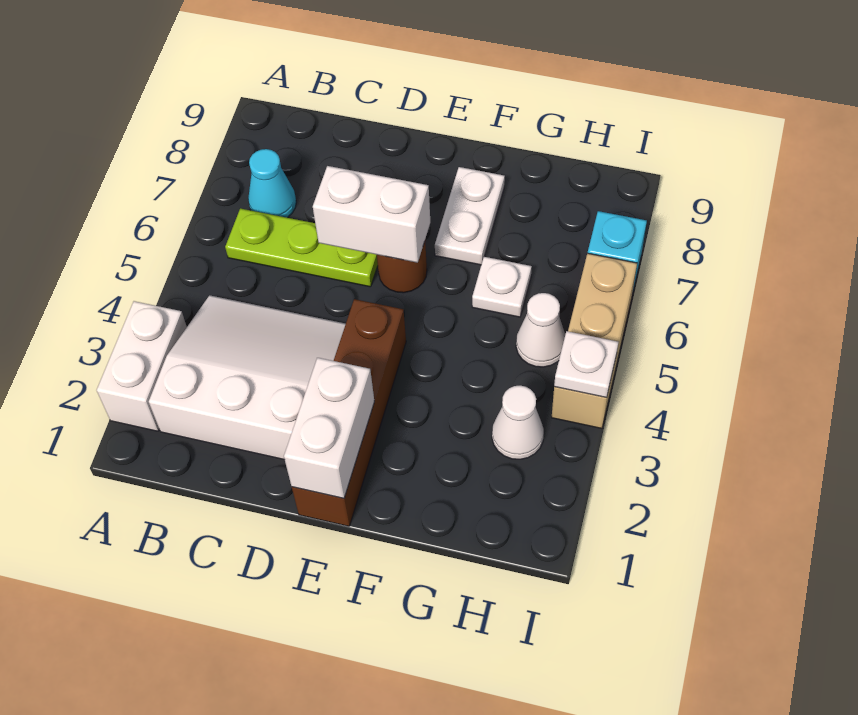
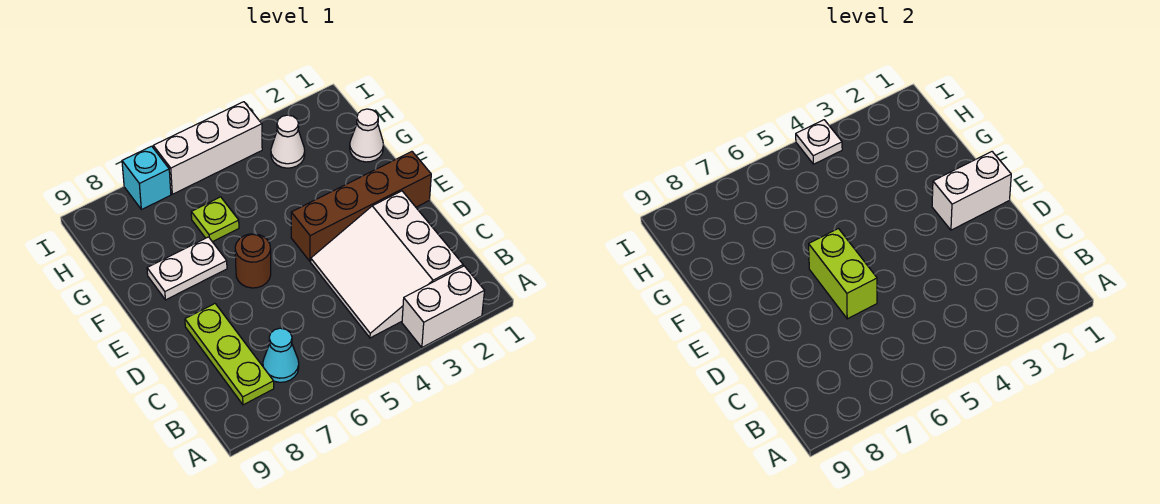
lime plate B6:D6 level 1 -> lime plate B8:D8 level 1
white brick D6:E6 level 2 -> lime brick D6:E6 level 2
white plate G6 level 1 -> lime plate G6 level 1
white cone H5 level 1 -> white cone G1 level 1
tan brick I4:I6 level 1 -> white brick I4:I6 level 1

